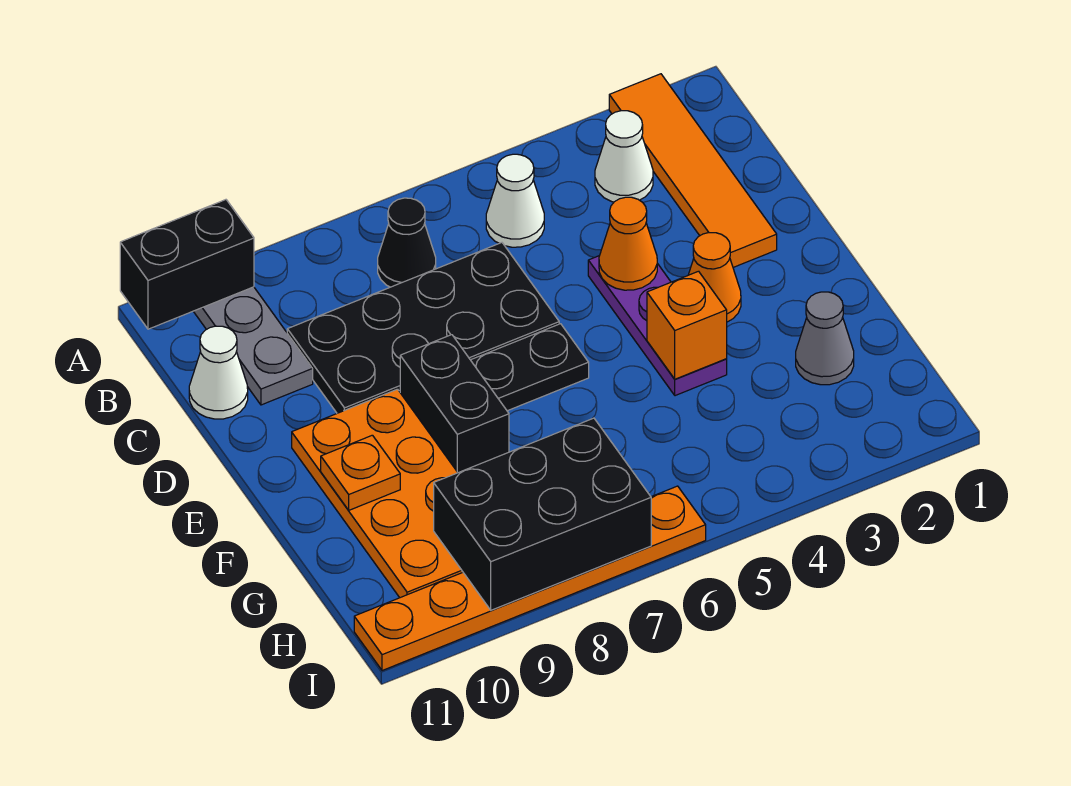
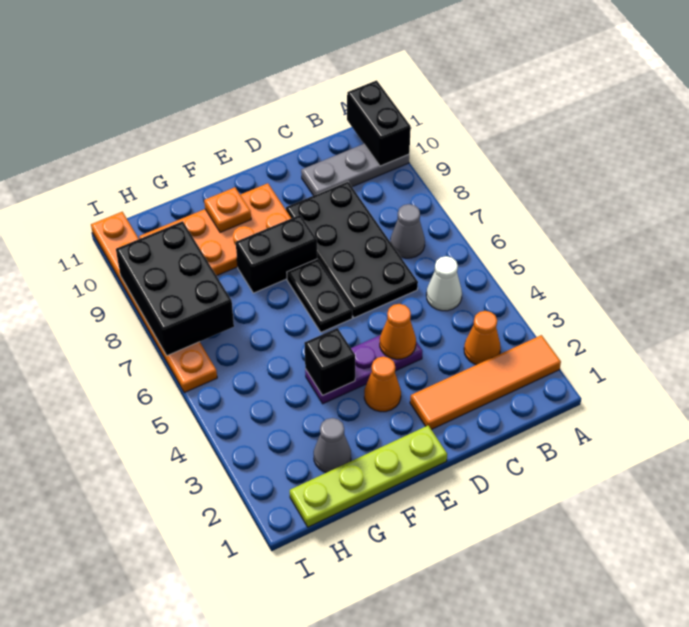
white cone B3 level 1 -> orange cone B3 level 1
black cone B7 level 1 -> grey cone B7 level 1
white cone C11 level 1 -> none
none -> lime plate E1:H1 level 1
orange brick F4 level 2 -> black brick F4 level 2

